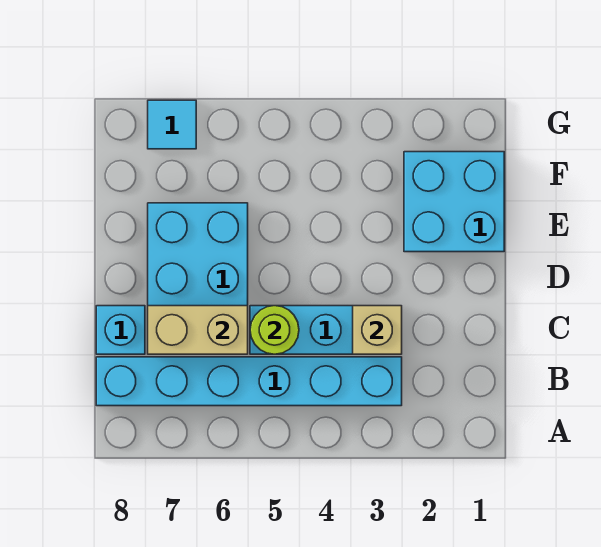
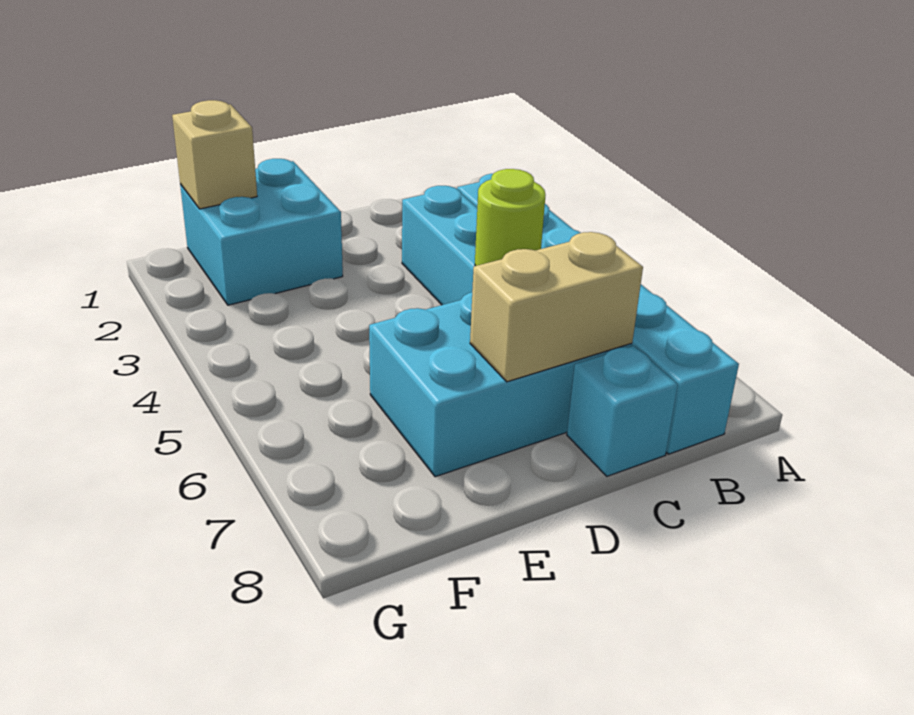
tan brick C3 level 2 -> tan brick F1 level 2
tan brick C6:C7 level 2 -> tan brick C7:D7 level 2
cyan tile G7 level 1 -> none

